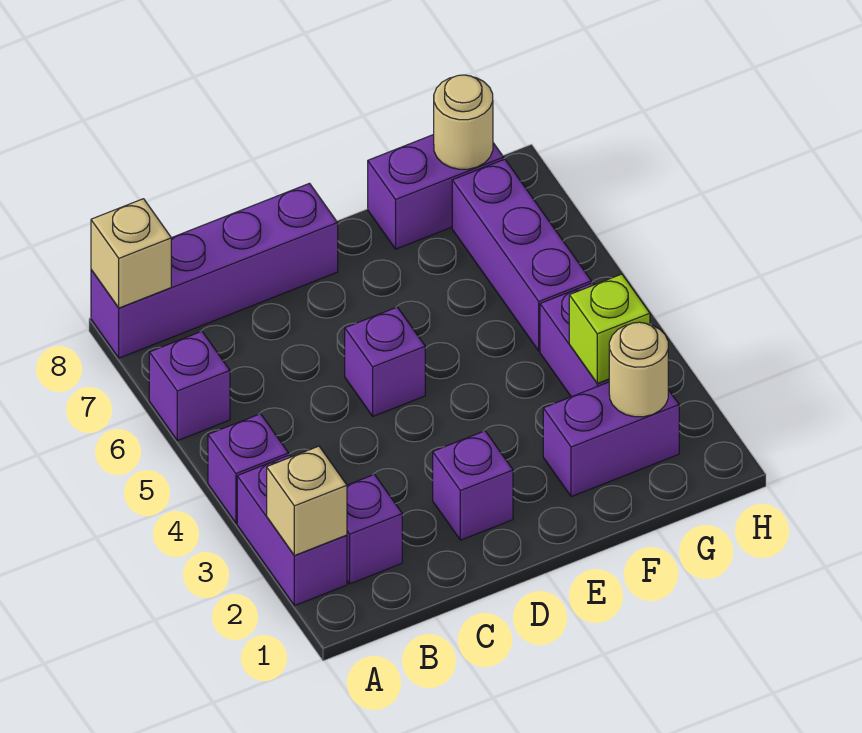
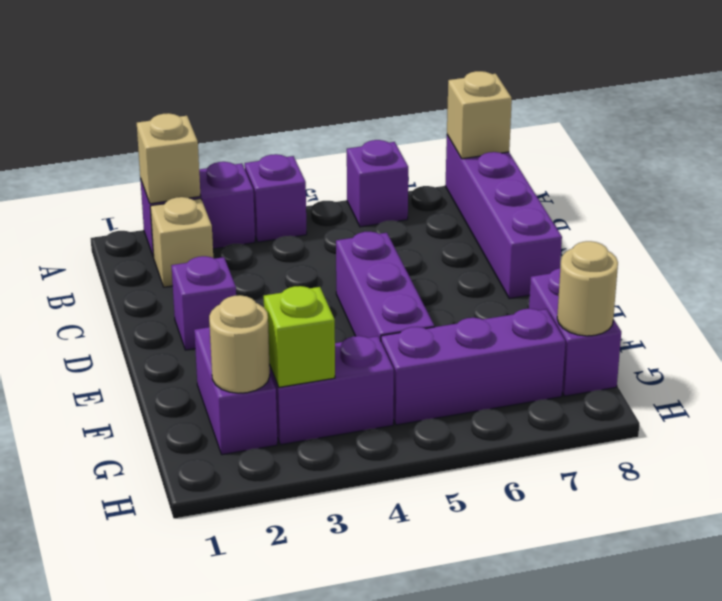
purple brick B2 level 1 -> tan brick B2 level 1
purple brick D5 level 1 -> purple brick D5:F5 level 1

